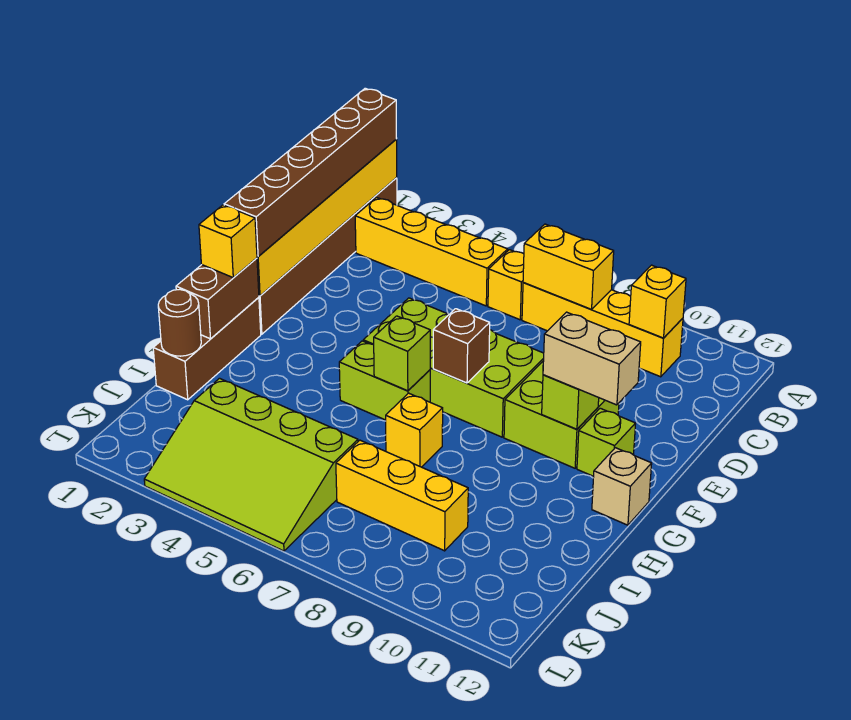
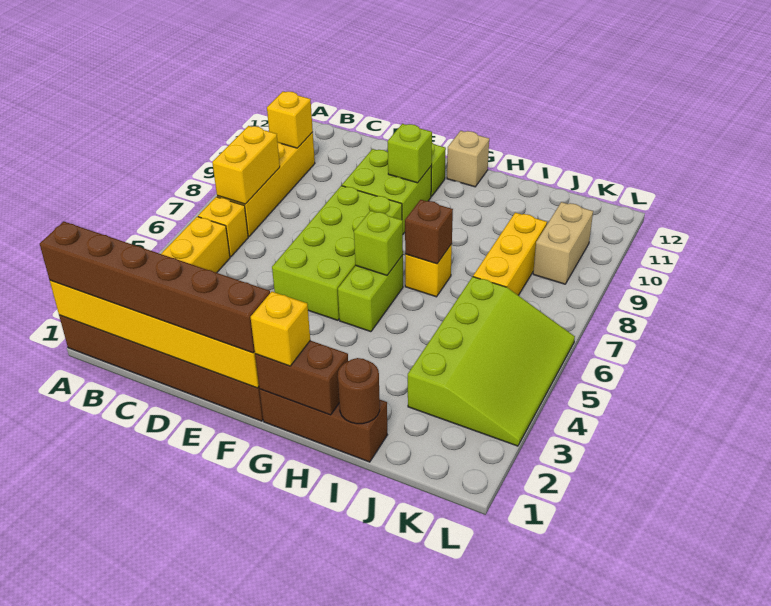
brown brick F7 level 2 -> brown brick H7 level 2
tan brick F10:F11 level 3 -> tan brick K9:K10 level 1

